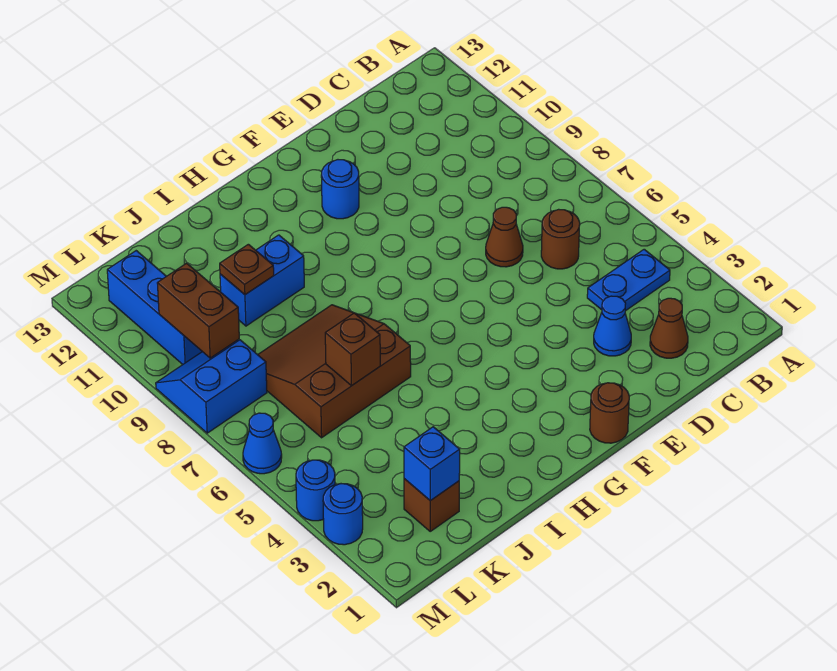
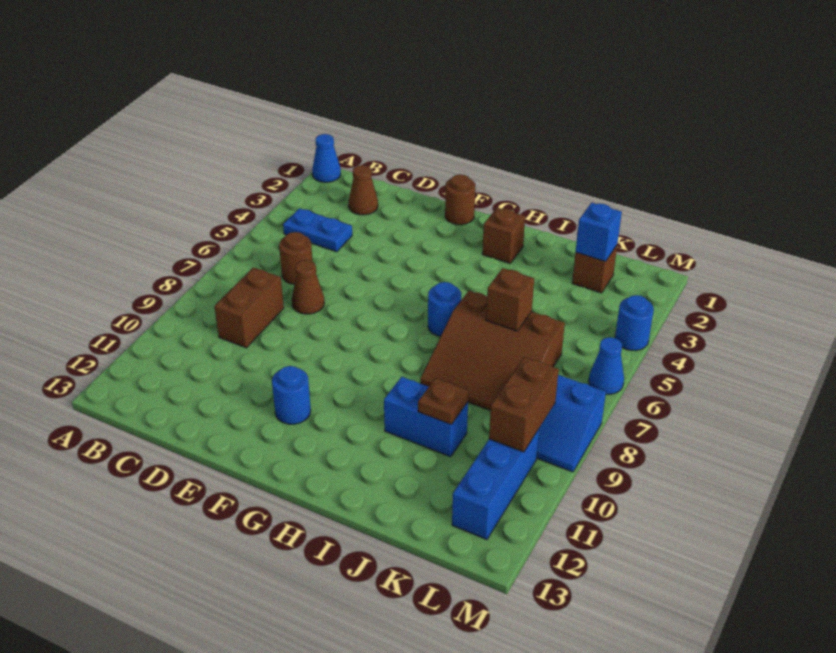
none -> brown brick C8:C9 level 1
blue cone D3 level 1 -> blue cone A1 level 1
none -> brown brick H2 level 1
blue round brick M3 level 1 -> blue round brick H6 level 1

